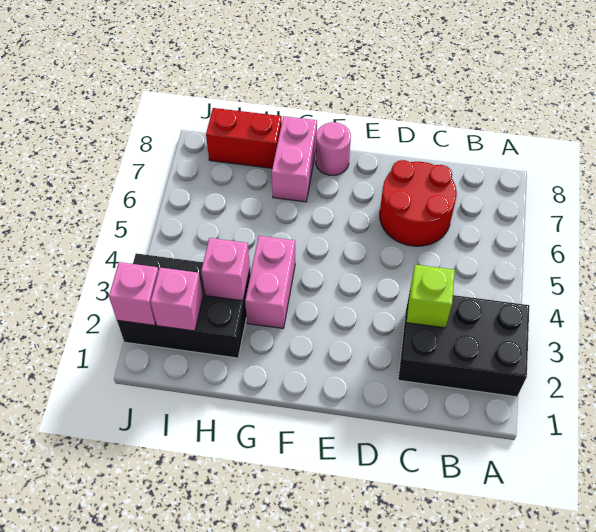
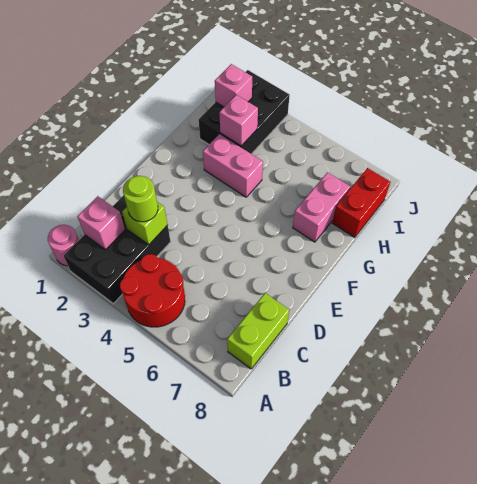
none -> lime brick B8:C8 level 1
none -> lime round brick C3 level 3
red round brick C6:D7 level 1 -> red round brick A4:B5 level 1
pink round brick F8 level 1 -> pink round brick A1 level 1
pink brick G7:G8 level 1 -> pink brick G7:H7 level 1
pink brick J2 level 2 -> pink brick B2 level 2

